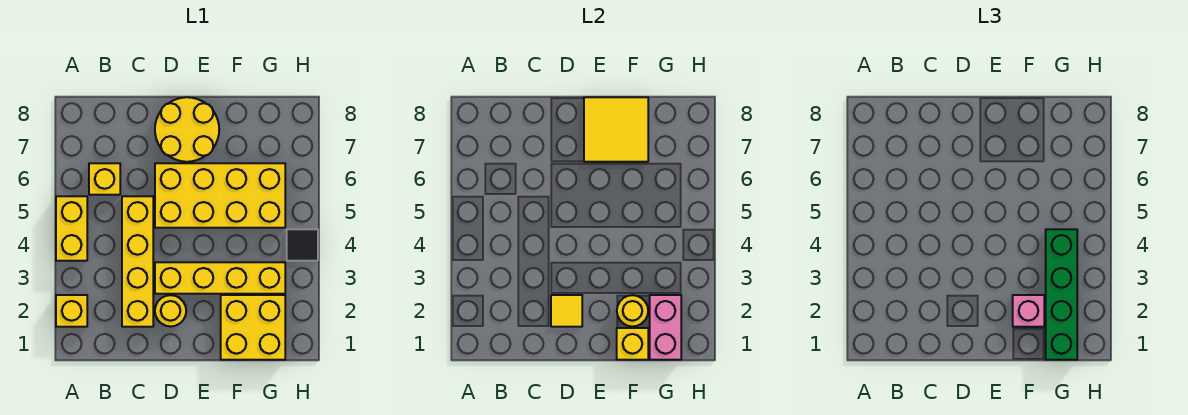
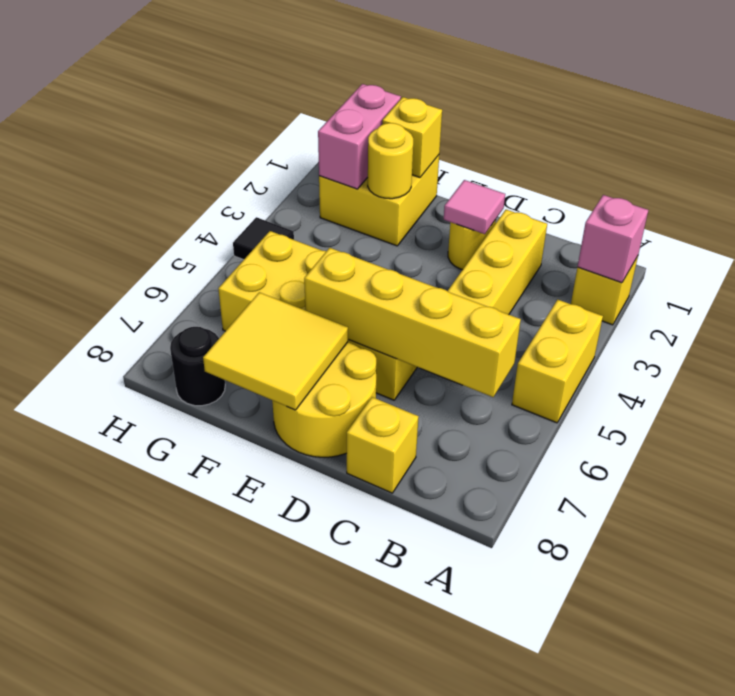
yellow brick B6 level 1 -> yellow brick C8 level 1
yellow tile D2 level 2 -> pink tile D2 level 2
yellow brick D3:G3 level 1 -> yellow brick B6:E6 level 2
pink brick F2 level 3 -> pink brick A2 level 2
green brick G1:G4 level 3 -> none
none -> black round brick G8 level 1

